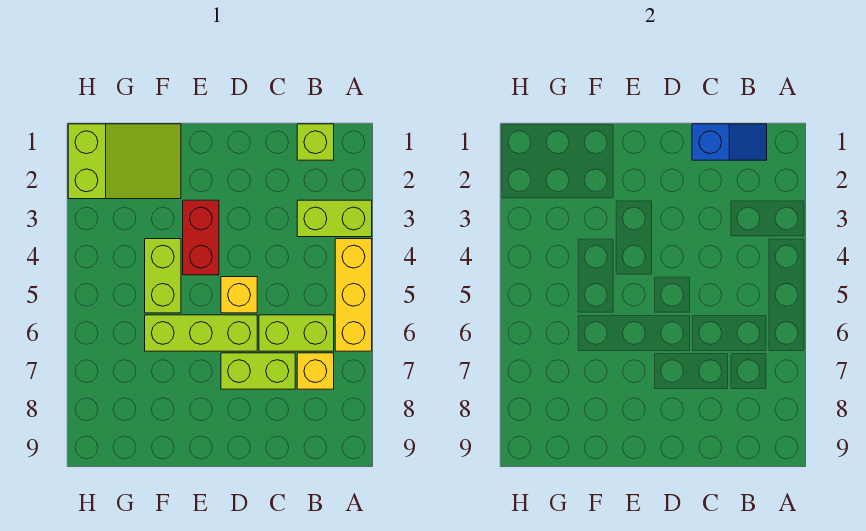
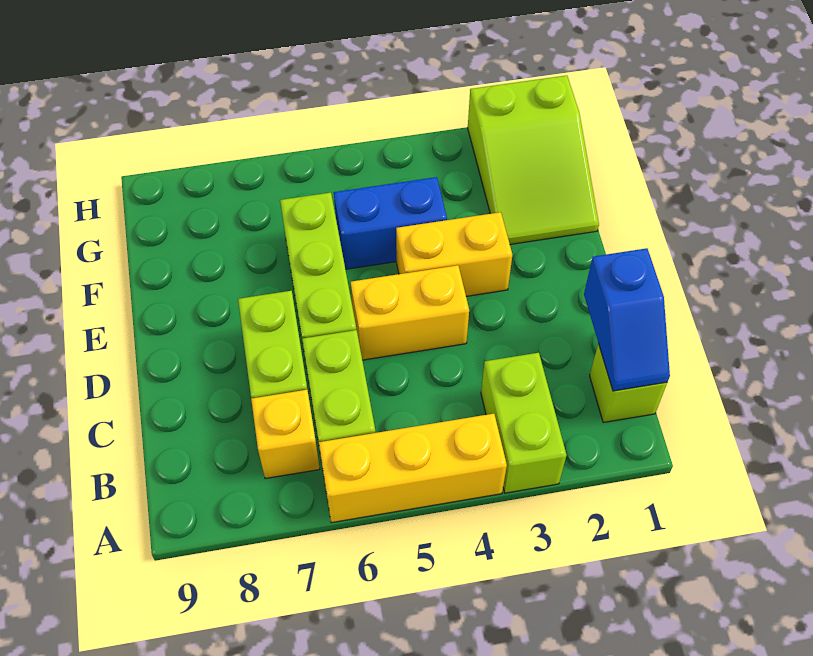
yellow brick D5 level 1 -> yellow brick D4:D5 level 1
red brick E3:E4 level 1 -> yellow brick E3:E4 level 1
lime brick F4:F5 level 1 -> blue brick F4:F5 level 1

